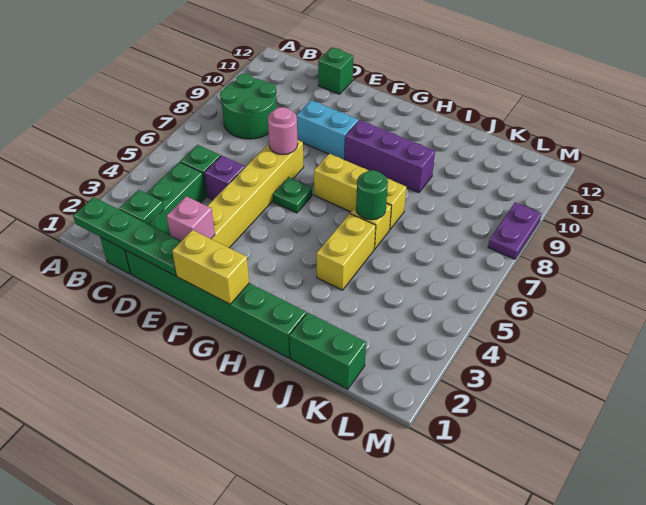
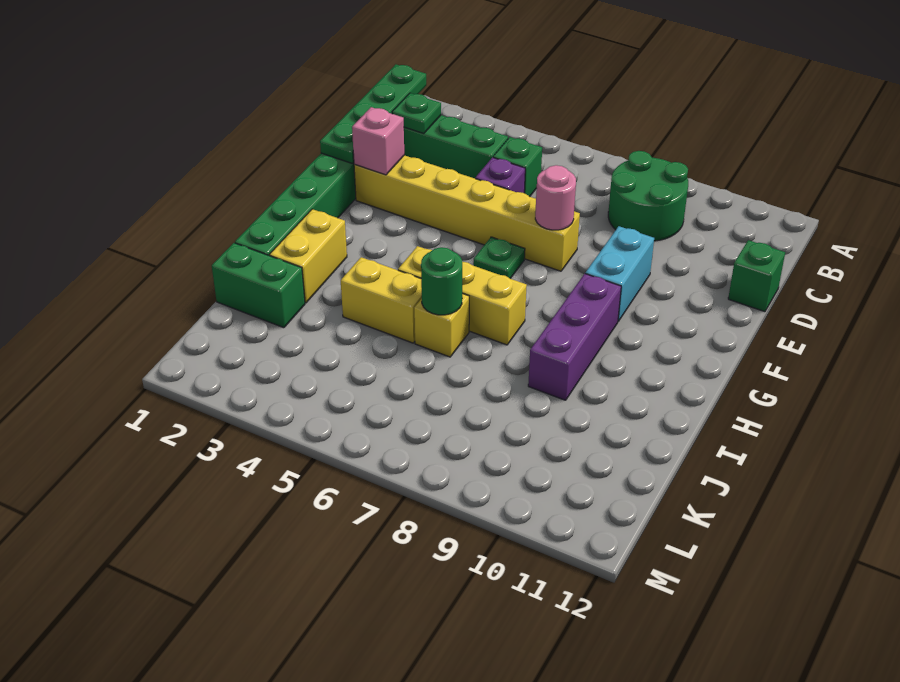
yellow brick F1:G1 level 2 -> yellow brick H2:I2 level 1
yellow brick G7:I7 level 1 -> yellow brick H5:H7 level 1
green brick J1:K1 level 1 -> green brick J1:J2 level 1
purple plate M8:M9 level 1 -> none

